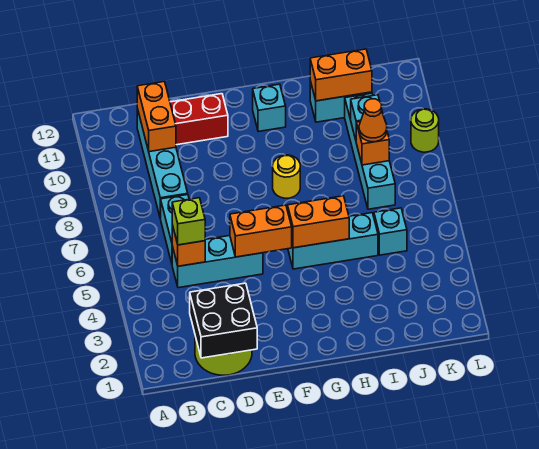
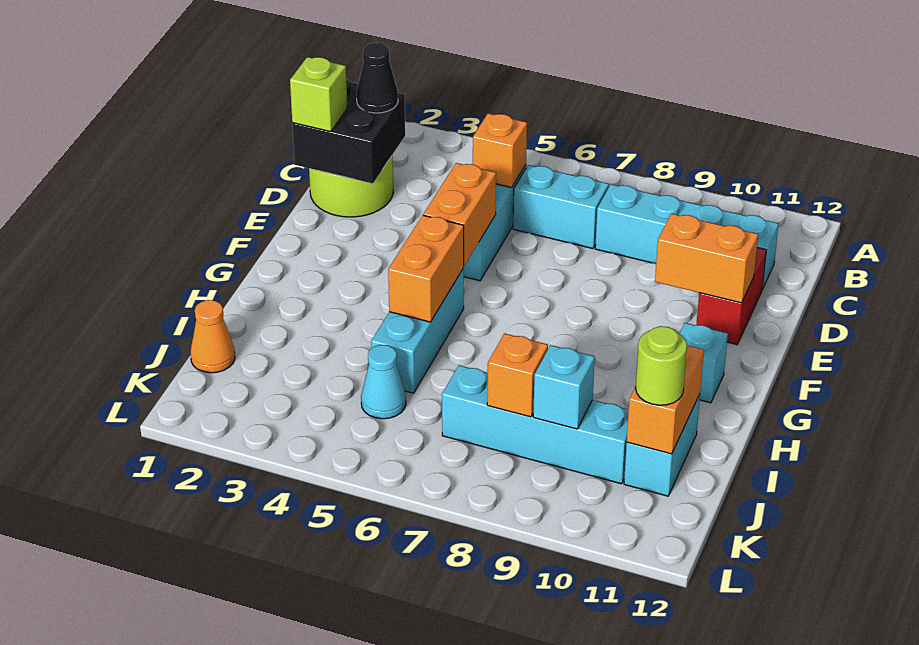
none -> black cone C2 level 3
lime brick C5 level 3 -> lime brick D1 level 3
orange brick C10:C11 level 2 -> orange brick E10:E11 level 2
yellow round brick G8 level 1 -> none
cyan brick J5 level 1 -> cyan cone J5 level 1
orange cone J8 level 3 -> orange cone J1 level 1
lime round brick L9 level 1 -> lime round brick J11 level 3

